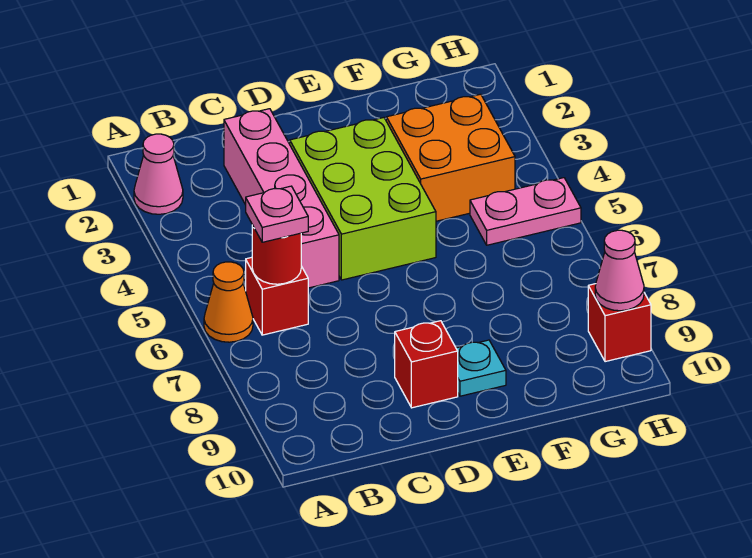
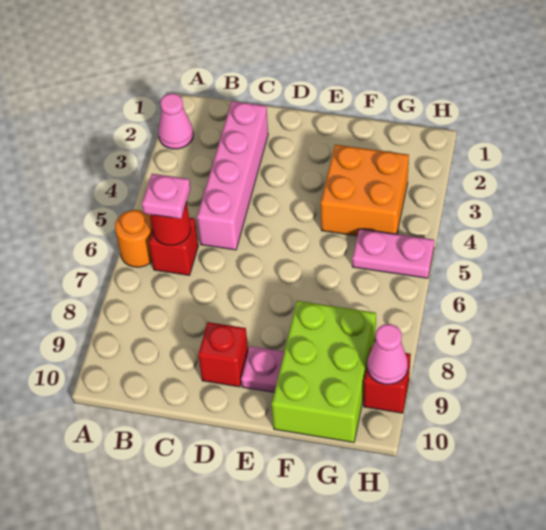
orange cone A6 level 1 -> orange round brick A6 level 1
lime brick D3:E5 level 1 -> lime brick F8:G10 level 1
cyan plate E9 level 1 -> pink plate E9 level 1

